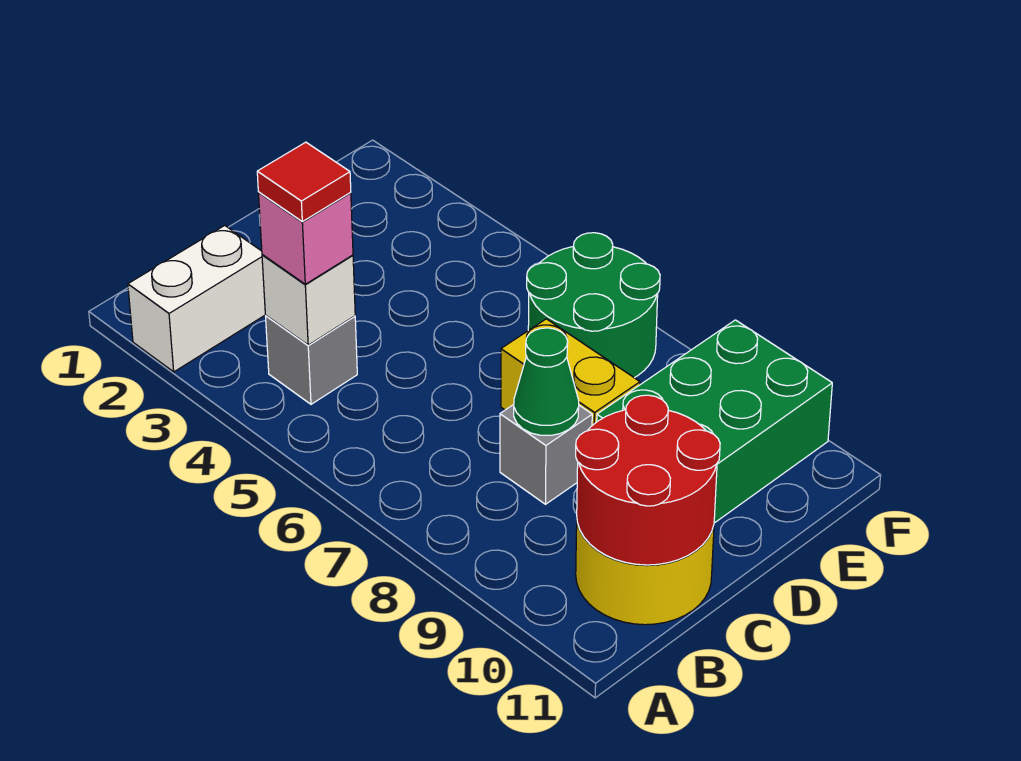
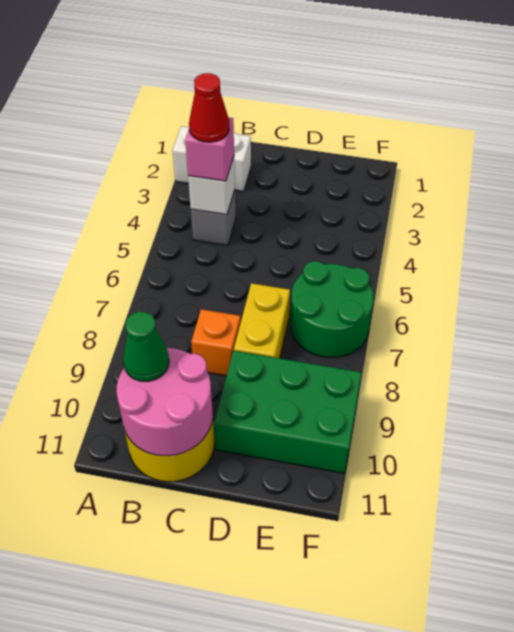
red tile B4 level 4 -> red cone B4 level 4
red round brick B10:C11 level 2 -> pink round brick B10:C11 level 2
grey brick C8 level 1 -> orange brick C8 level 1
green cone C8 level 2 -> green cone B10 level 3

